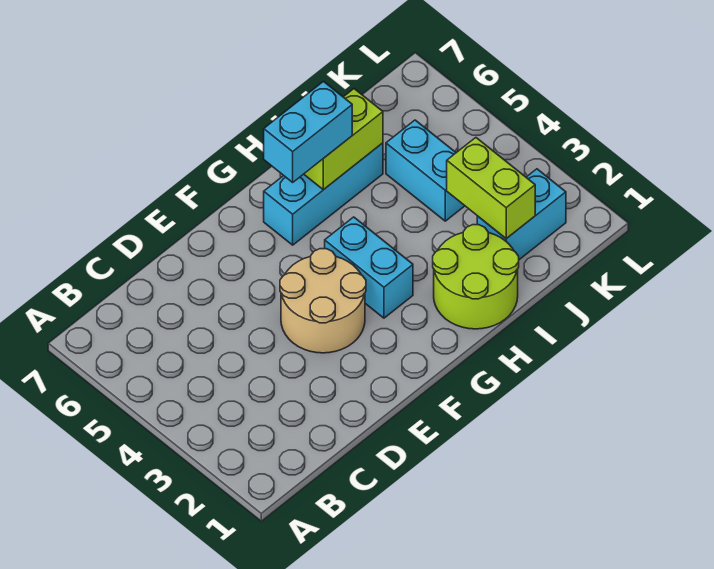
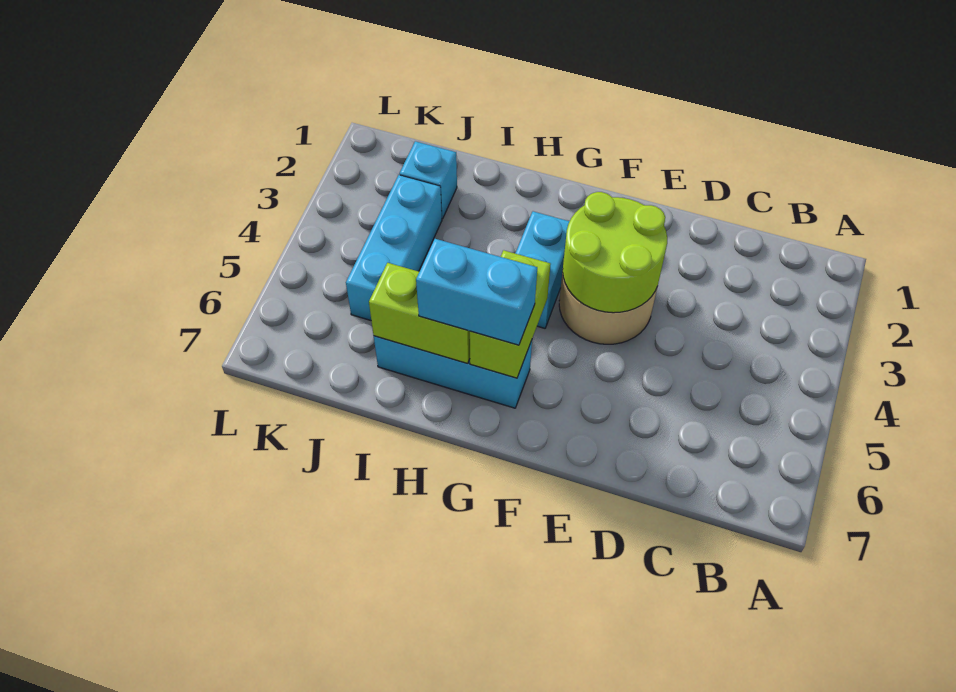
lime round brick H1:I2 level 1 -> lime round brick E3:F4 level 2
cyan brick J2:K2 level 1 -> cyan brick J2 level 1
lime brick J2:J3 level 2 -> lime brick G5:G6 level 2
cyan brick J4:J5 level 1 -> cyan brick J3:J5 level 1

